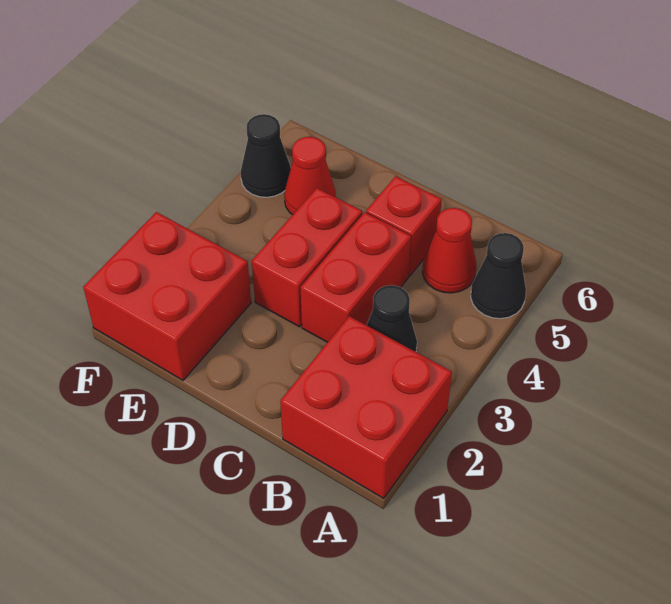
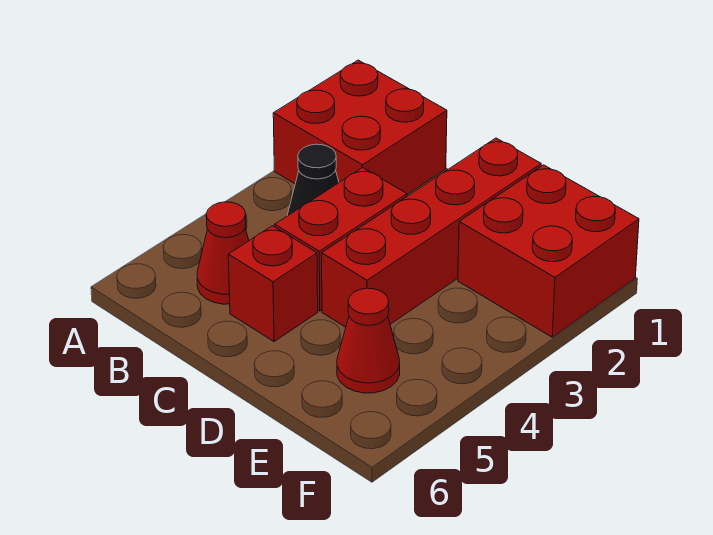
black cone A5 level 1 -> none
red brick D3:D4 level 1 -> red brick D1:D4 level 1
black cone F5 level 1 -> none

